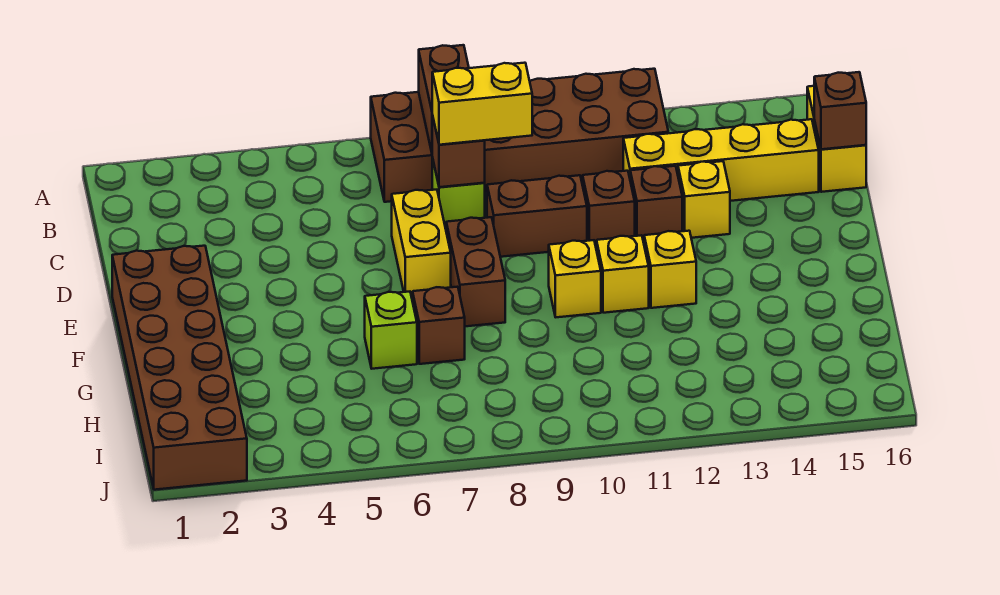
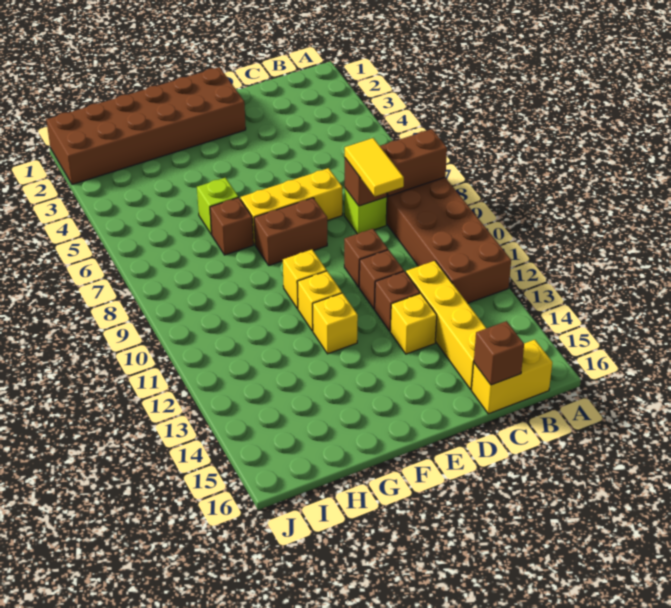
yellow brick C8:C9 level 3 -> yellow tile C8:C9 level 3
yellow brick D7:E7 level 1 -> yellow brick D7:F7 level 1
brown brick D9:D10 level 1 -> brown brick D10 level 1

